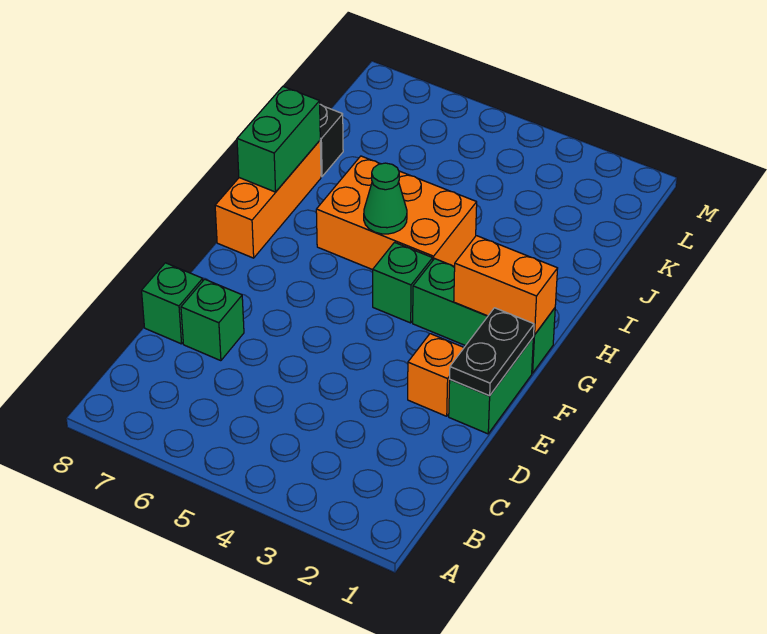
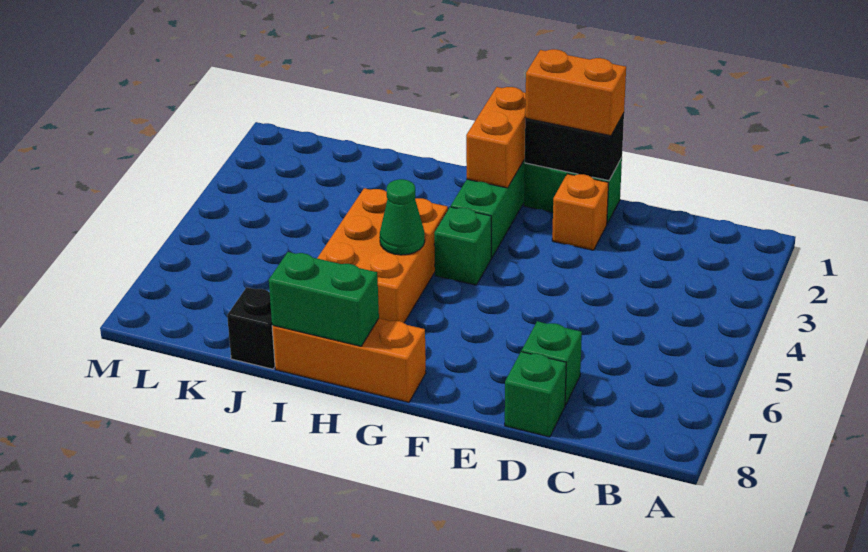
black plate E1:F1 level 2 -> black brick E1:F1 level 2
none -> orange brick E1:F1 level 3

